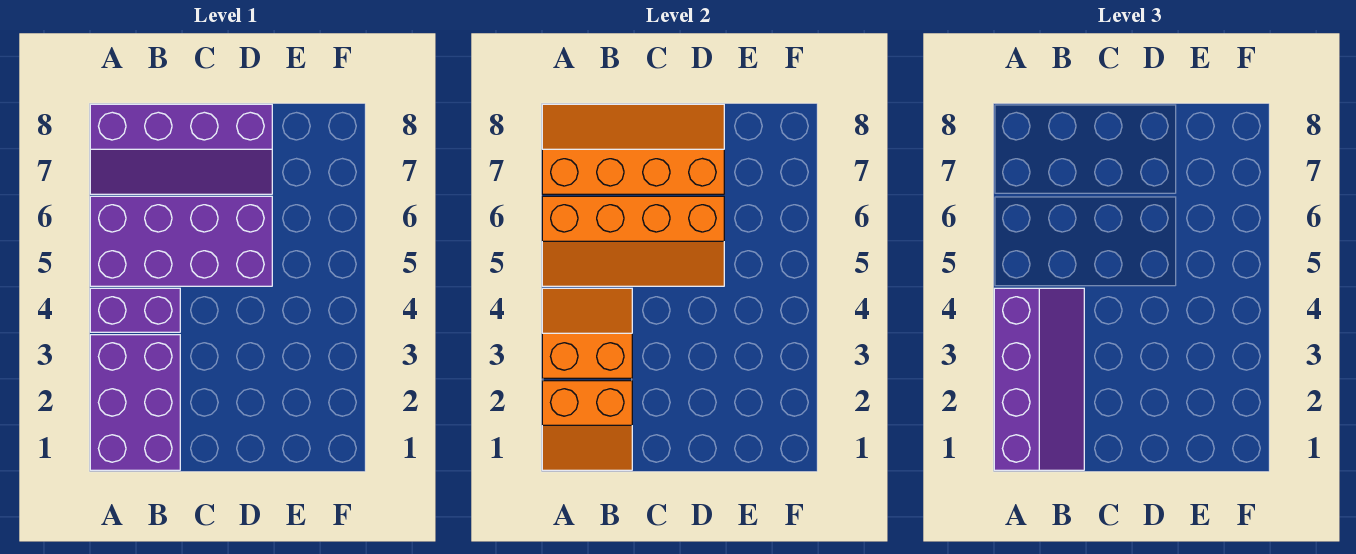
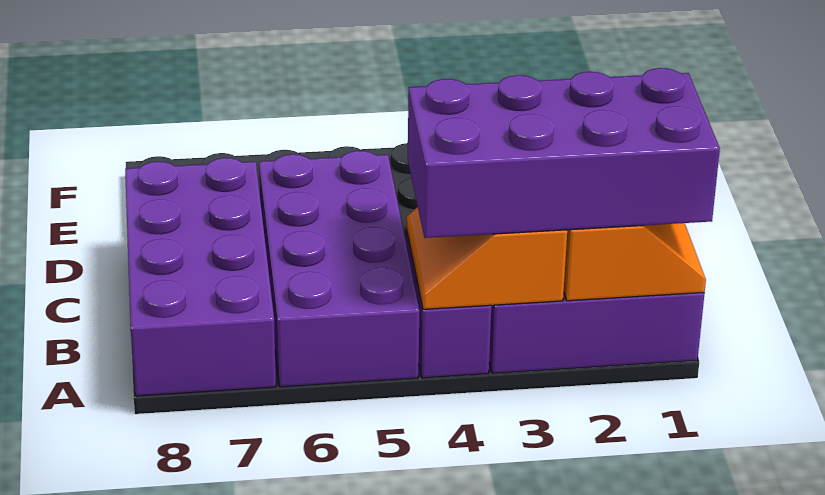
purple slope A1:B4 level 3 top A -> purple brick A1:B4 level 3
orange slope A5:D6 level 2 top 6 -> none
purple slope A7:D8 level 1 top 8 -> purple brick A7:D8 level 1
orange slope A7:D8 level 2 top 7 -> none

